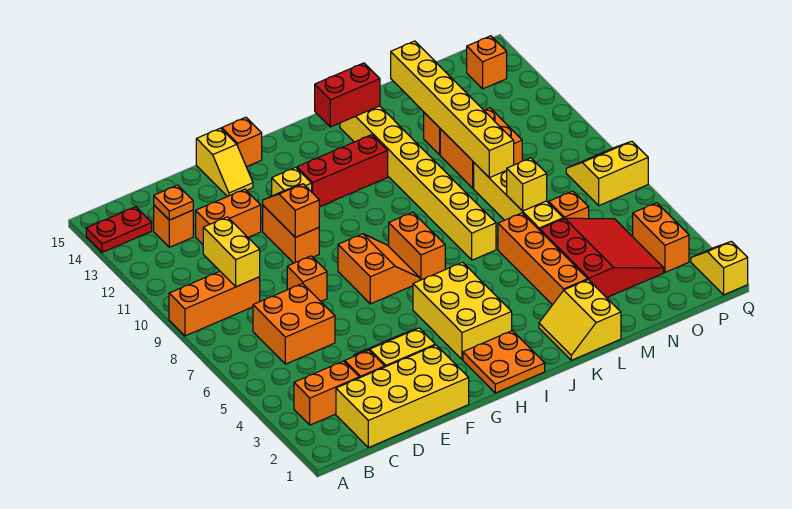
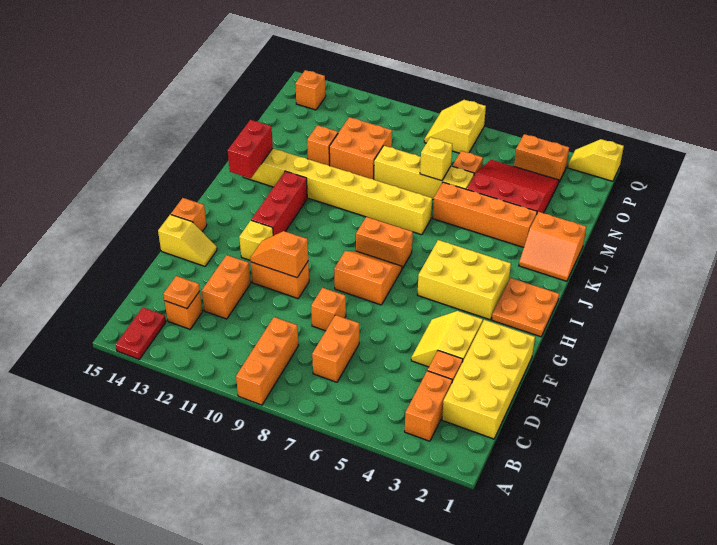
orange brick C6:D7 level 1 -> orange brick C7:D7 level 1
yellow brick C9:C10 level 2 -> none
yellow slope K1:L2 level 1 top L -> orange slope K1:L2 level 1 top L
yellow brick M9:M14 level 2 -> none

